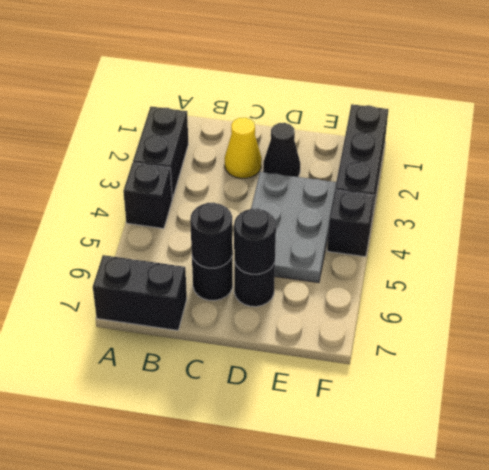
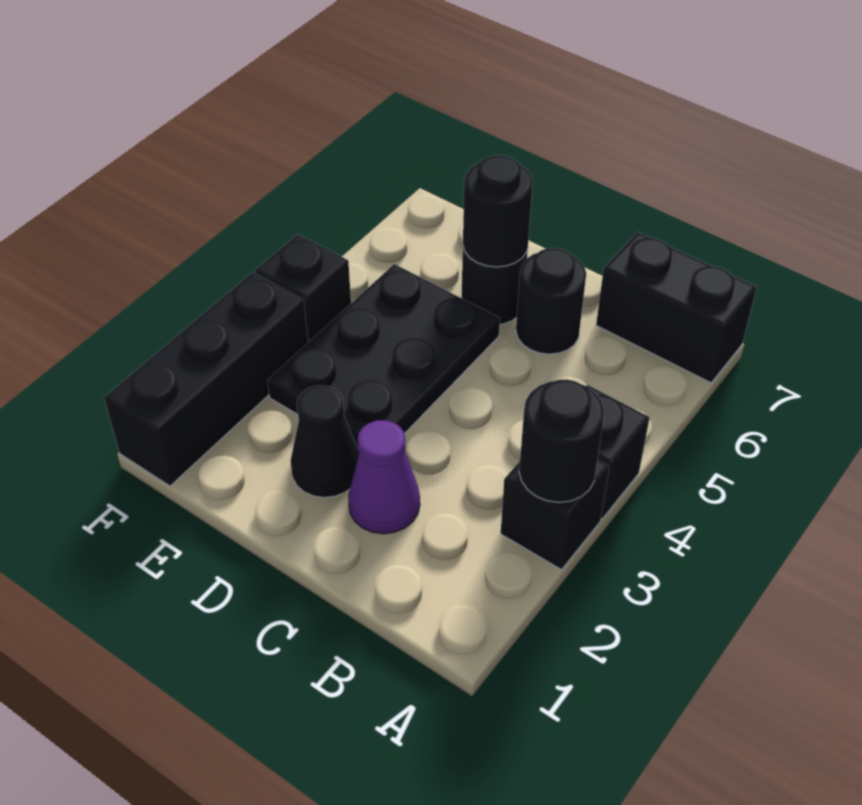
black brick A2:A3 level 1 -> black brick A3 level 1
yellow cone C2 level 1 -> purple cone C2 level 1
black round brick C6 level 2 -> black round brick A3 level 2
grey plate D3:E5 level 1 -> black plate D3:E5 level 1

